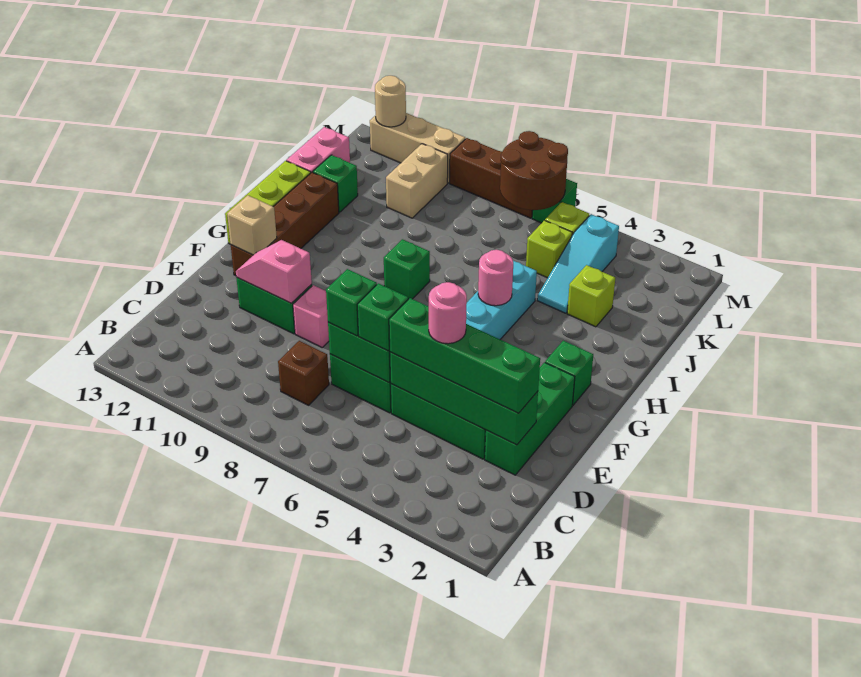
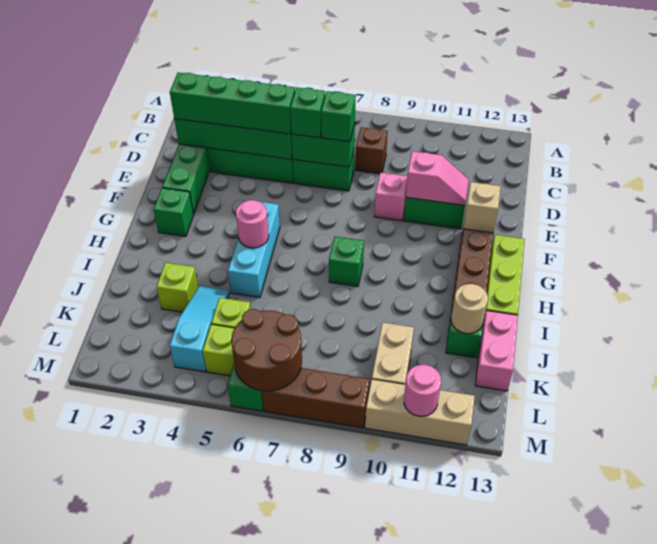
pink round brick D4 level 4 -> pink round brick M11 level 2
tan round brick M12 level 2 -> tan round brick J12 level 2

